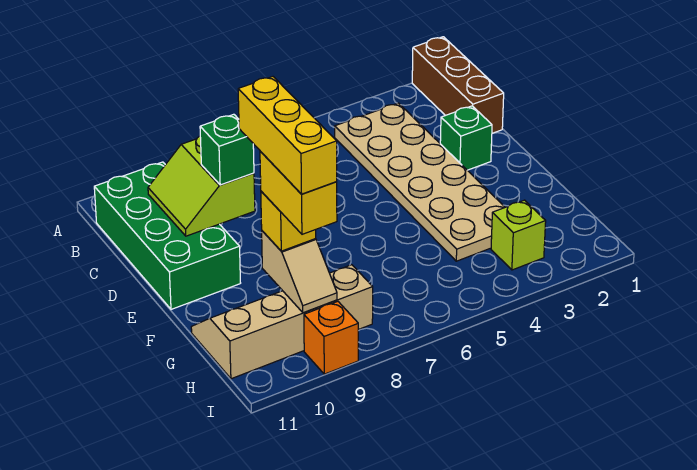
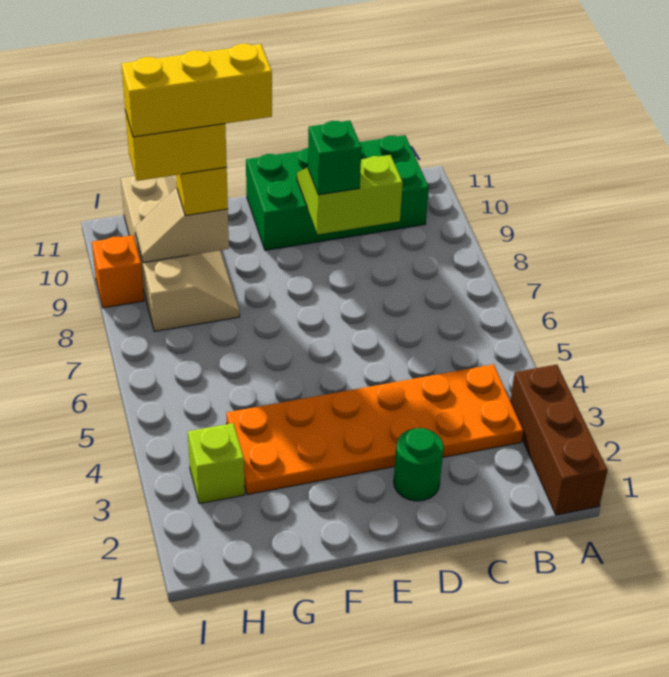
brown brick A1:C1 level 1 -> brown brick A1:A3 level 1
tan plate B3:G4 level 1 -> orange plate B3:G4 level 1
green brick D2 level 1 -> green round brick D2 level 1

